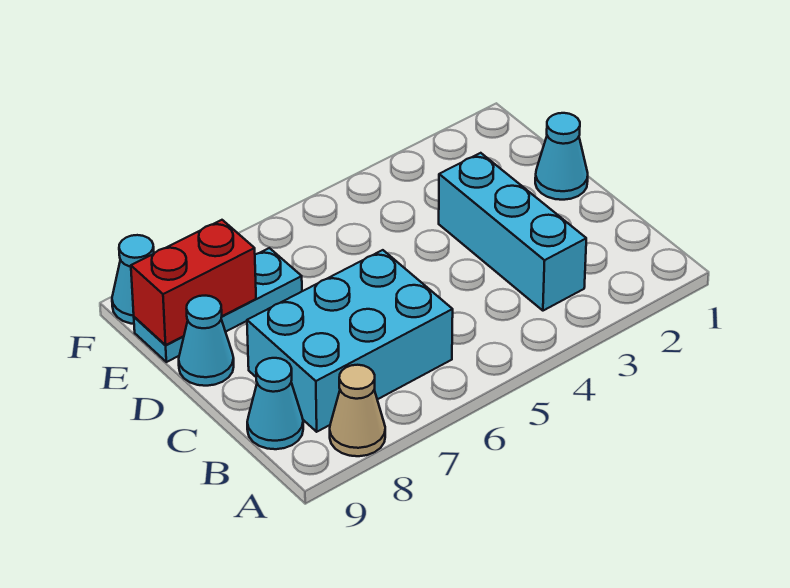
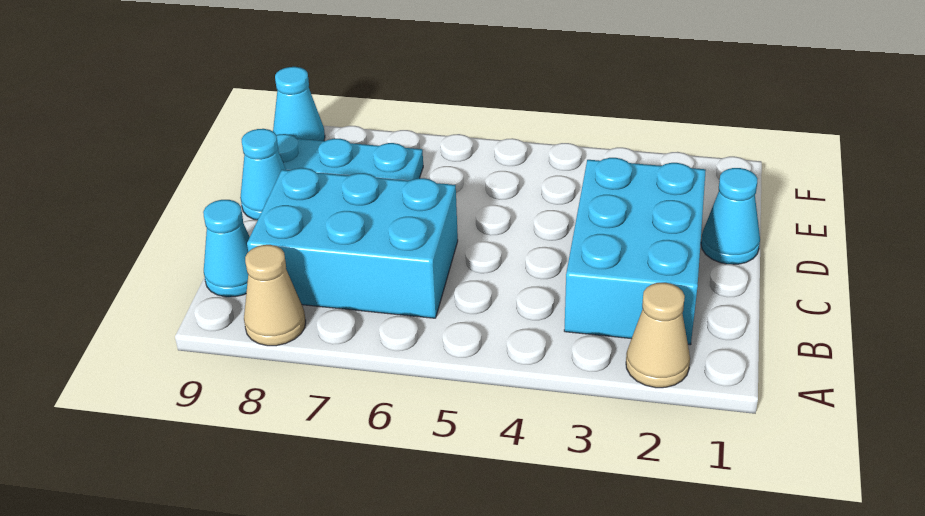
none -> tan cone A2 level 1
cyan brick B3:D3 level 1 -> cyan brick B2:D3 level 1
red brick E8:E9 level 2 -> none

